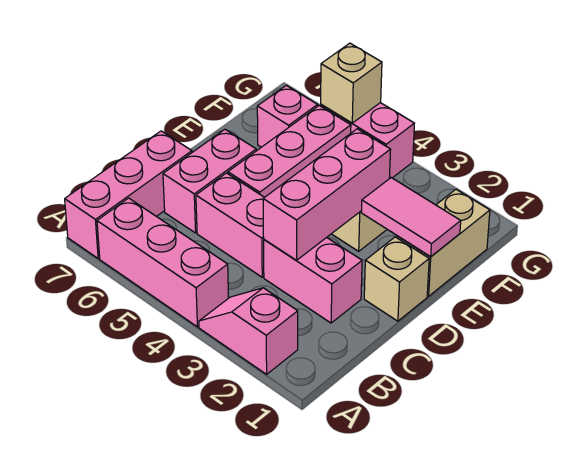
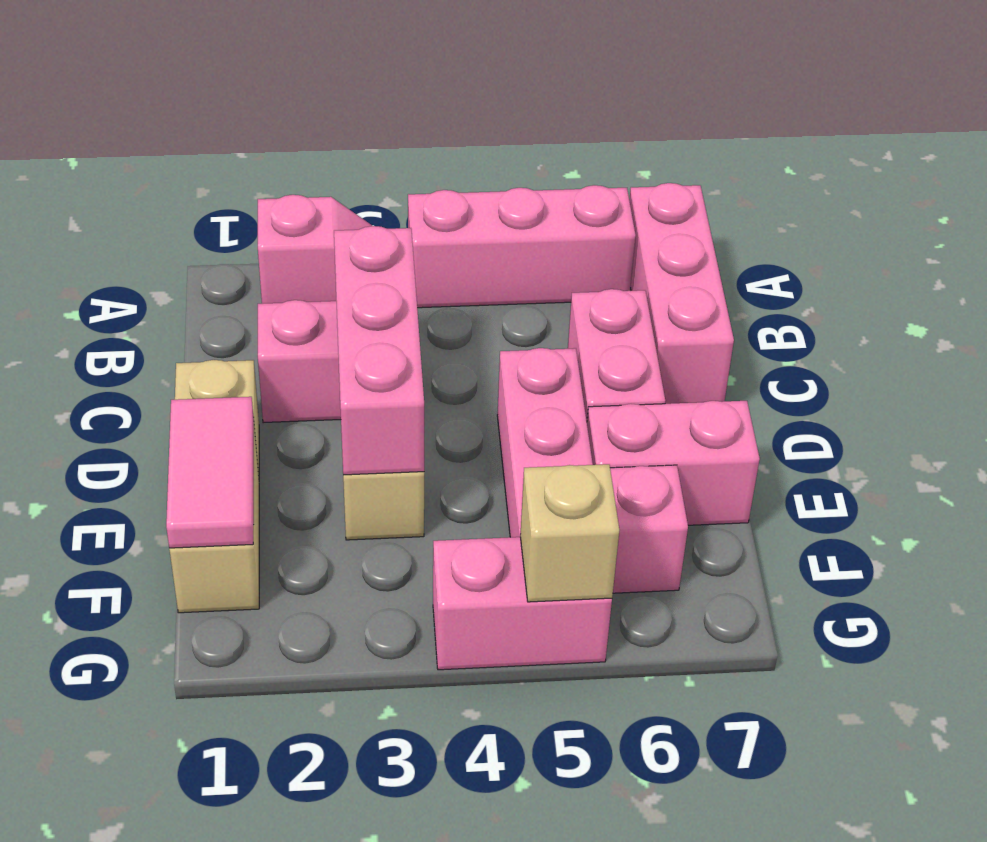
pink brick C4:C5 level 1 -> pink brick E6:E7 level 1
pink tile E1:E2 level 2 -> pink tile E1:F1 level 2

